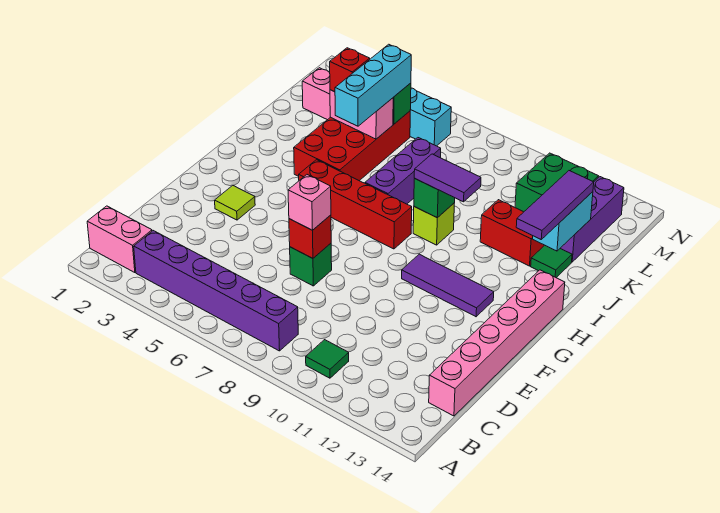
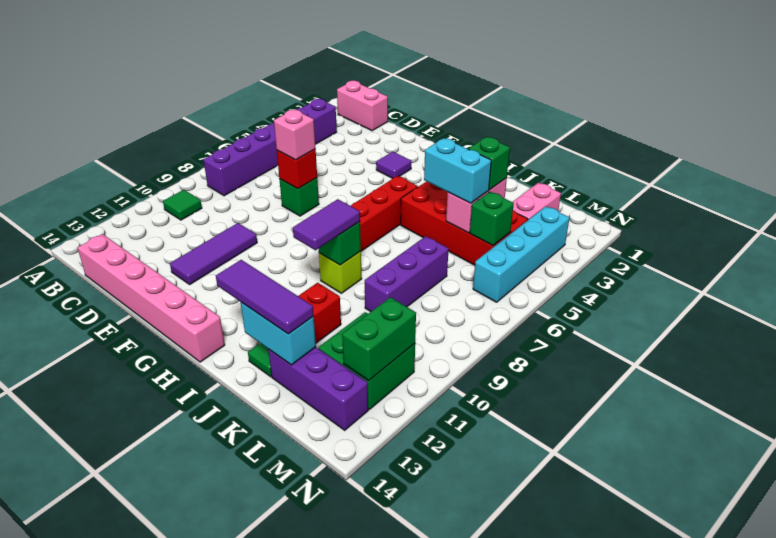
pink brick B1:B2 level 1 -> pink brick B1:C1 level 1
lime tile F3 level 1 -> purple tile F3 level 1
purple tile G10:G12 level 1 -> purple tile E10:E12 level 1
purple brick I7:K7 level 1 -> purple brick K7:K9 level 1
cyan brick J5:L5 level 3 -> cyan brick J5:K5 level 3
red brick K4 level 3 -> green brick K4 level 3
none -> green brick M11:M12 level 2

